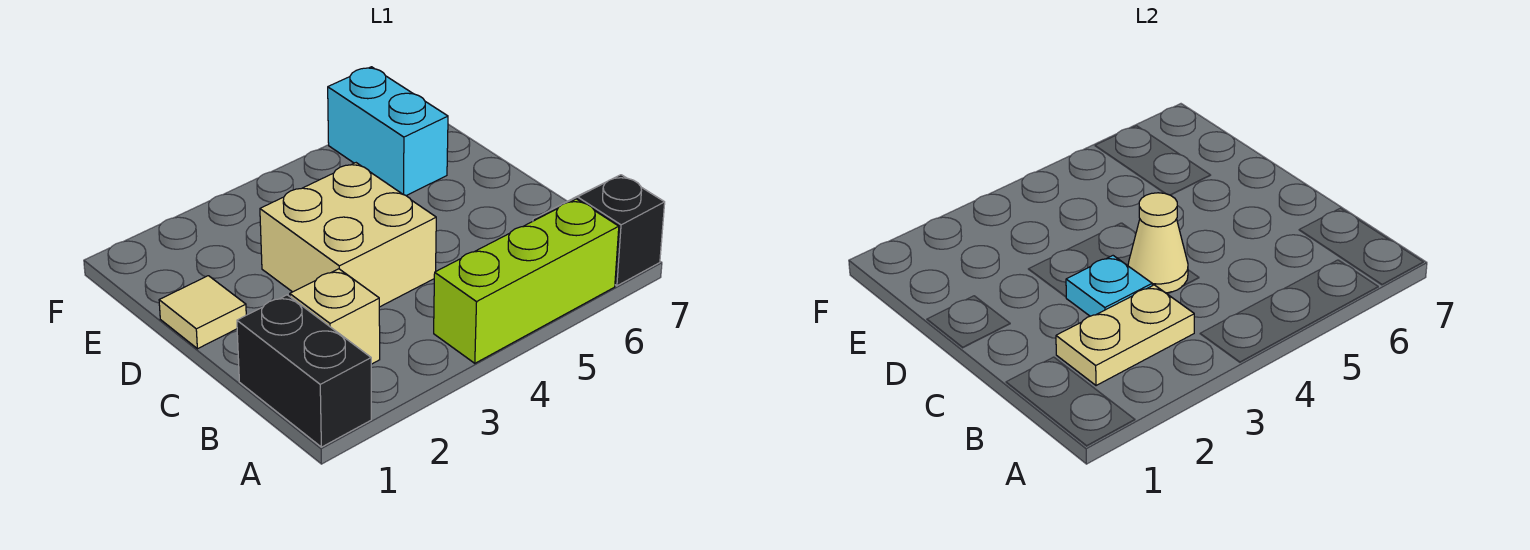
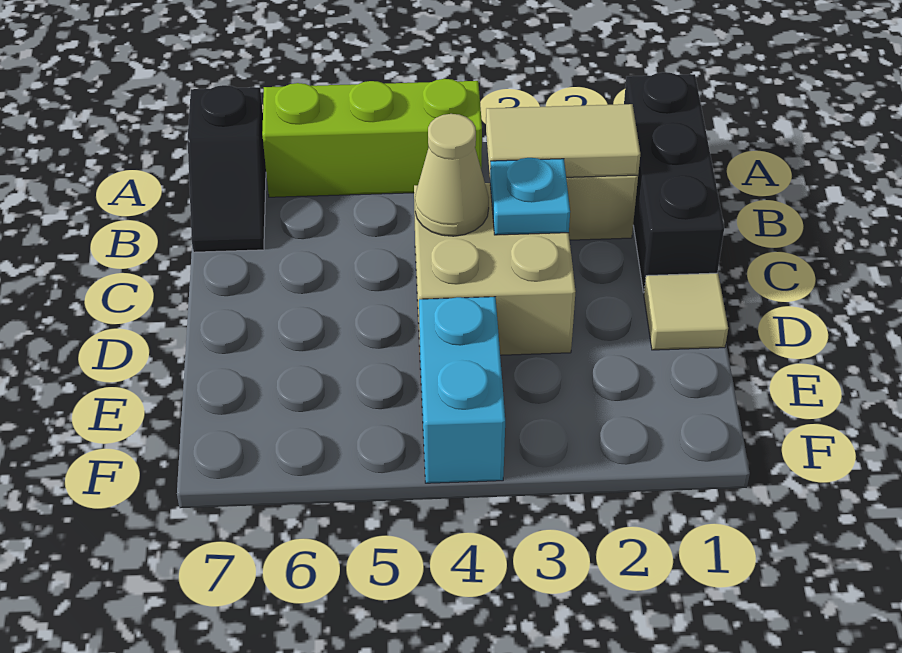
black brick A1:B1 level 1 -> black brick A1:C1 level 1
tan plate B2:B3 level 2 -> tan tile B2:B3 level 2
cyan brick E6:F6 level 1 -> cyan brick E4:F4 level 1

